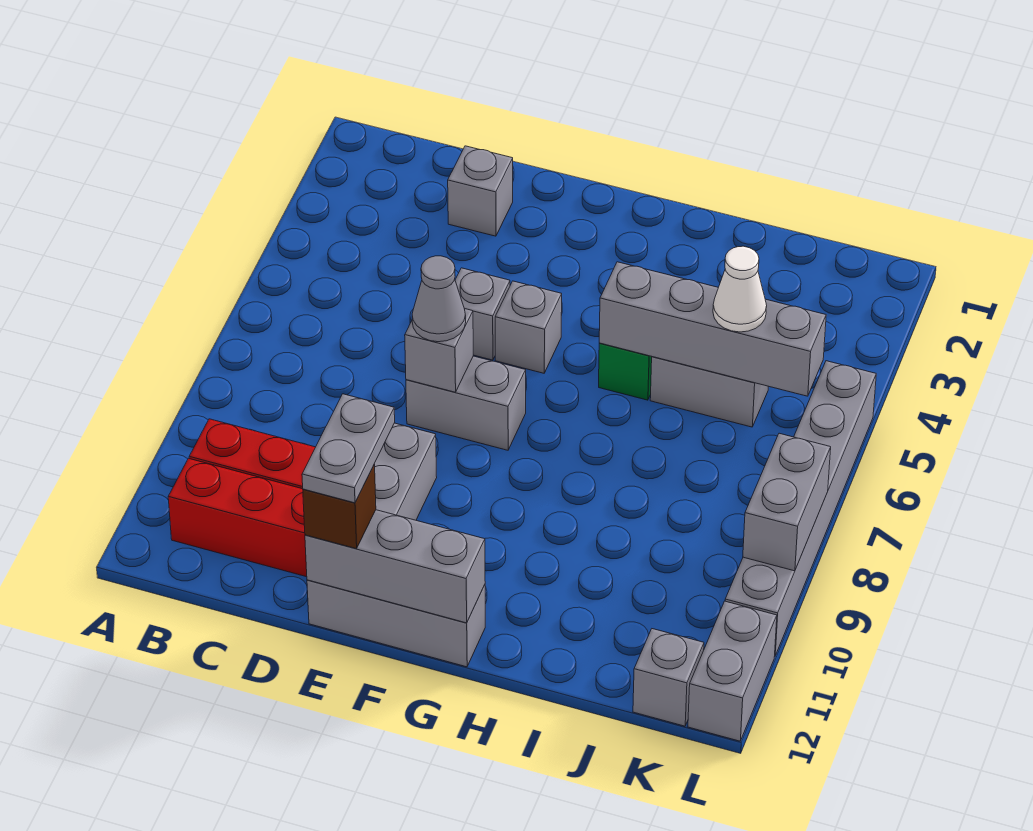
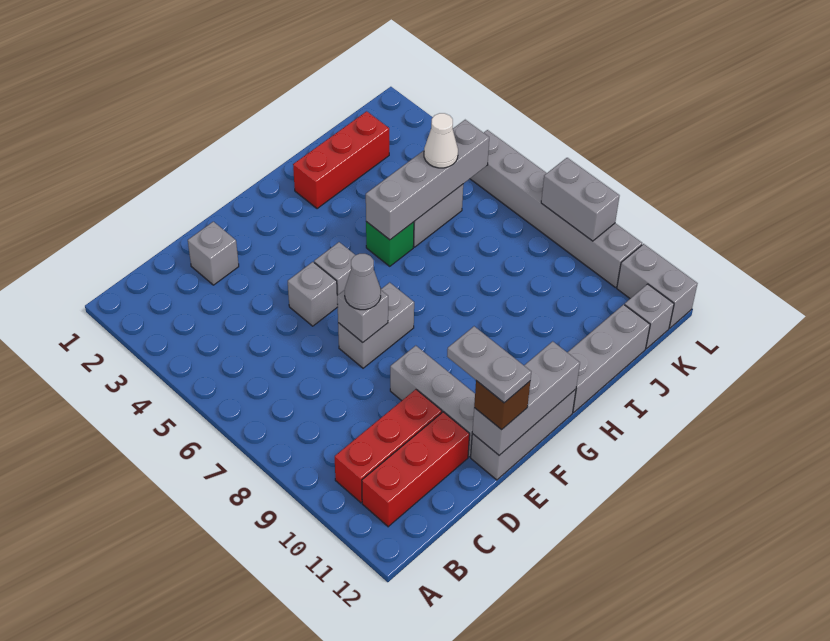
none -> red brick H2:J2 level 1
none -> grey brick H12:J12 level 1

